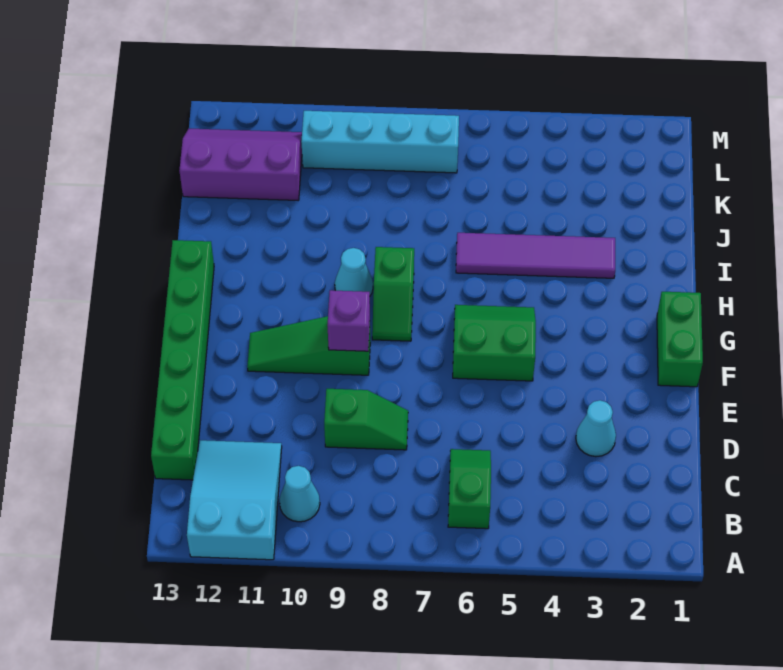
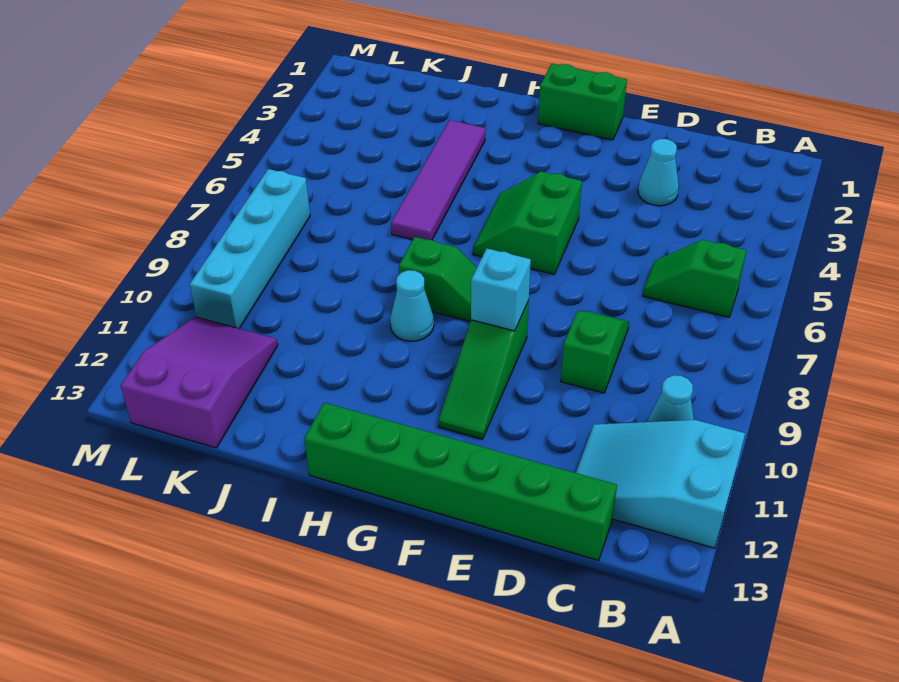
purple brick F9 level 2 -> cyan brick F9 level 2
purple slope K11:L13 level 1 top K -> purple slope K11:L13 level 1 top 13

